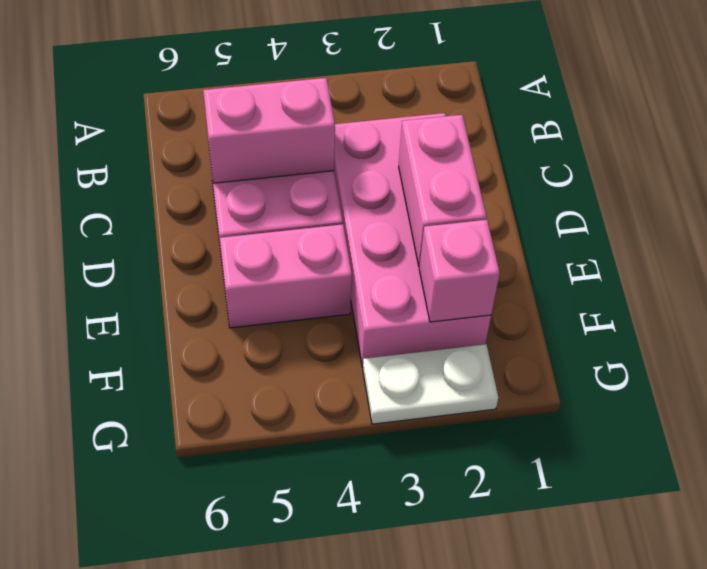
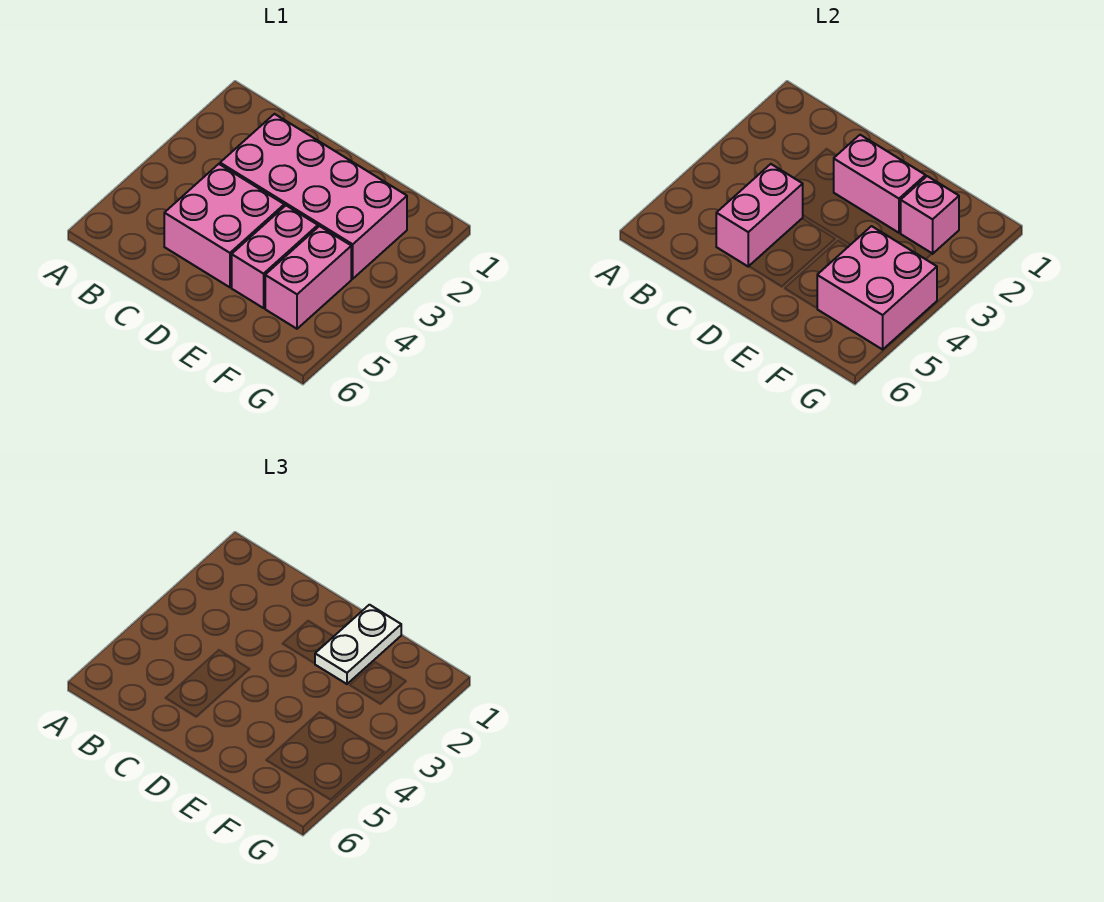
none -> pink brick F4:F5 level 1
none -> pink brick F4:G5 level 2
white plate G2:G3 level 1 -> white plate E1:E2 level 3

